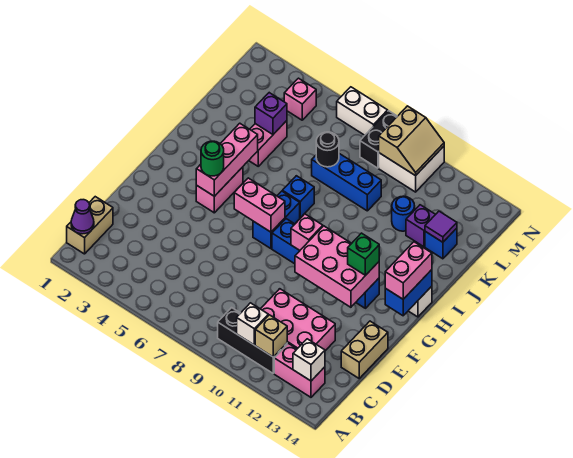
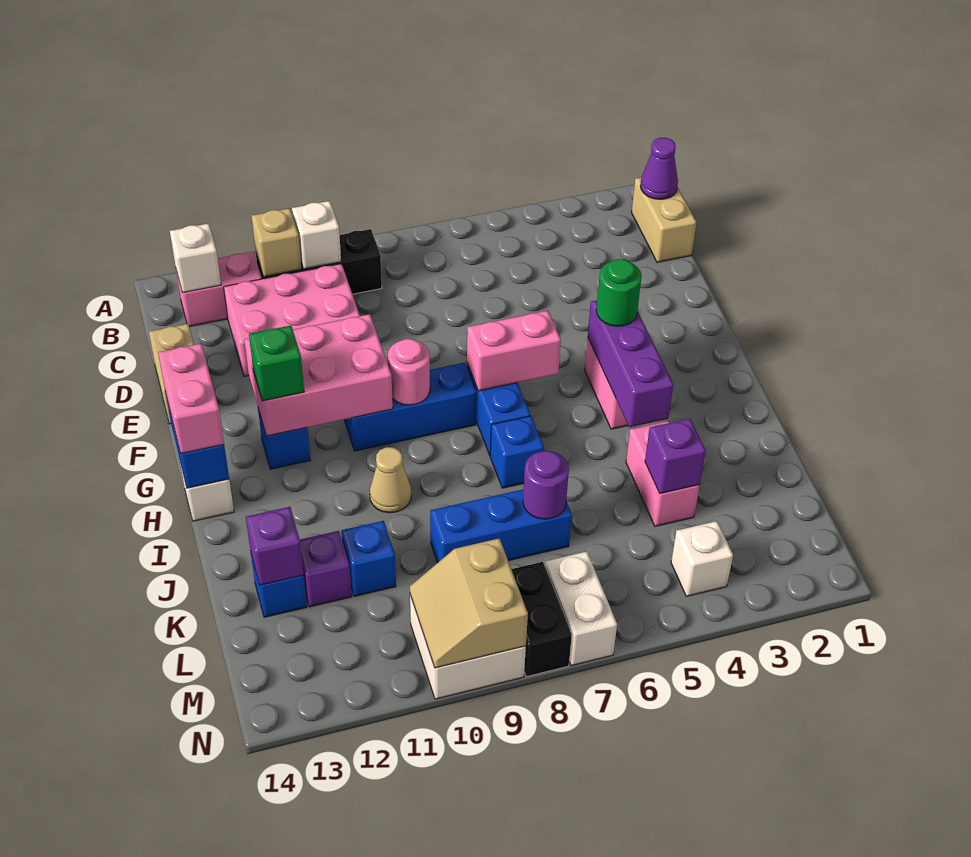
pink brick G4:I4 level 2 -> purple brick G4:I4 level 2
pink brick G9 level 2 -> pink round brick G9 level 2
none -> tan cone I10 level 1
black round brick K7 level 2 -> purple round brick K7 level 2
blue round brick K11 level 1 -> blue brick K11 level 1
purple tile K13 level 2 -> purple brick K13 level 2
pink brick M4 level 1 -> white brick M4 level 1
white brick N6:N7 level 1 -> white brick M7:N7 level 1

